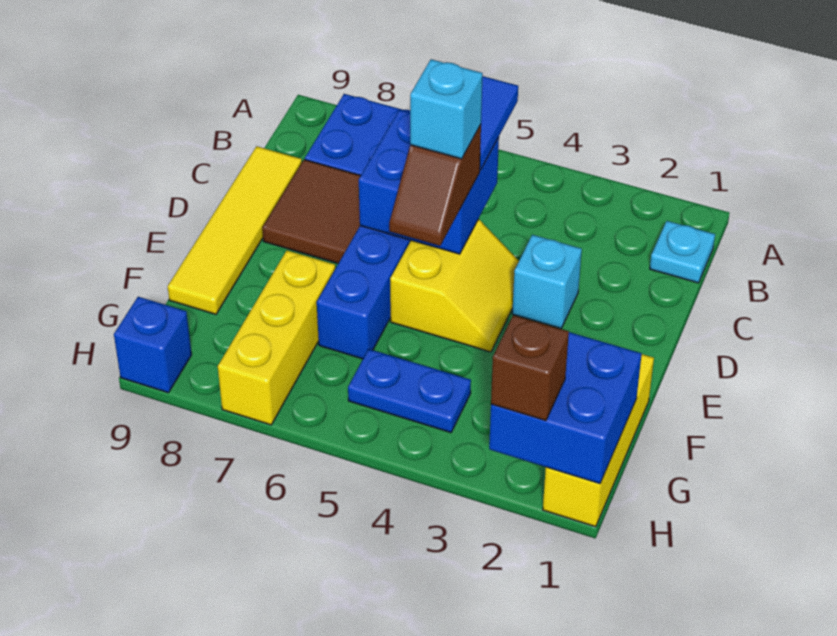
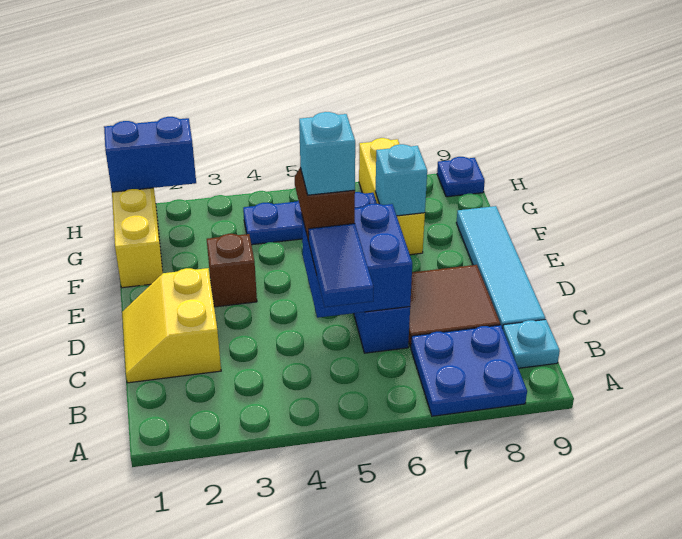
cyan plate B1 level 1 -> cyan plate B9 level 1
yellow tile C9:F9 level 1 -> cyan tile C9:F9 level 1
cyan brick D3 level 1 -> cyan brick F7 level 2
yellow slope D4:E5 level 1 top 5 -> yellow slope C1:D2 level 1 top 2
blue brick G1:H2 level 2 -> blue brick H1:H2 level 2
brown brick H2 level 3 -> brown brick E3 level 1
blue brick H9 level 1 -> blue plate H9 level 1

